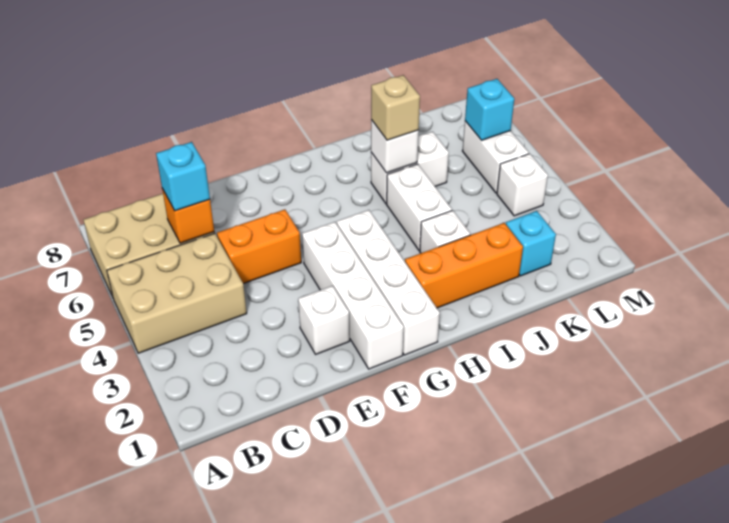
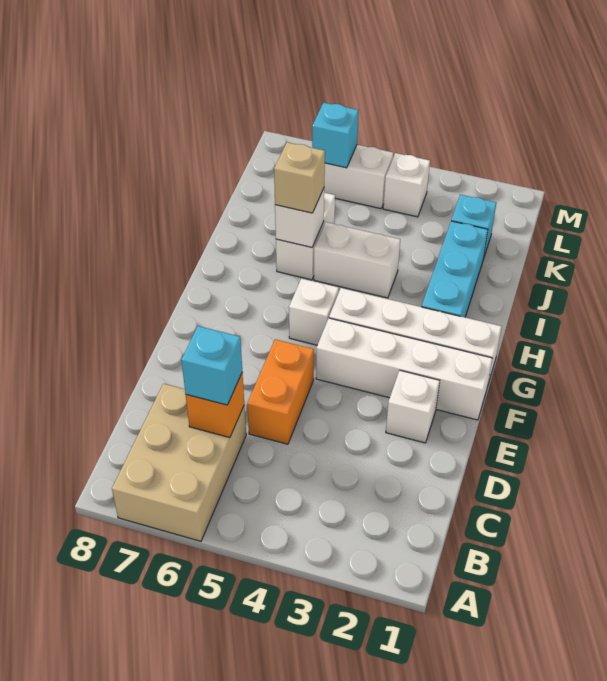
tan brick A4:C5 level 1 -> none
orange brick H2:J2 level 1 -> cyan brick H2:J2 level 1
white brick I3 level 1 -> white brick G5 level 1

